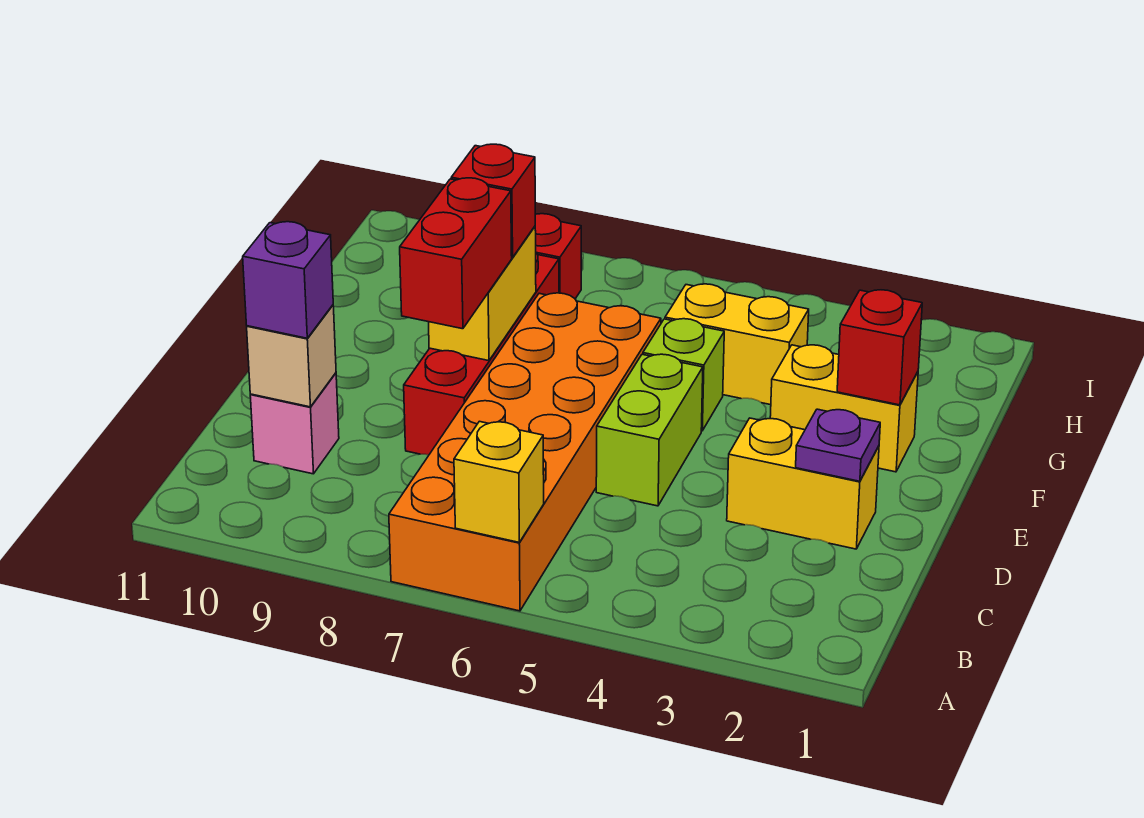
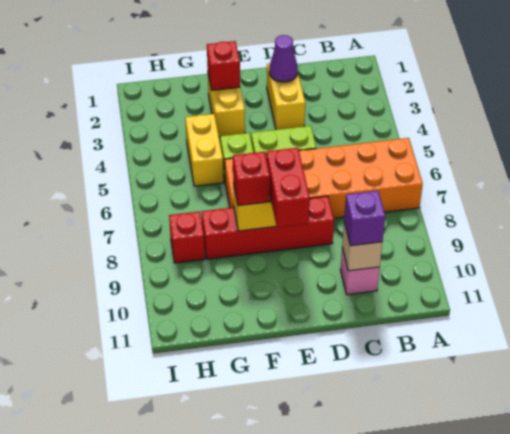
yellow brick A6 level 2 -> none
purple plate D2 level 2 -> purple cone D2 level 2
red brick D8:E8 level 3 -> red brick E8:E9 level 3

